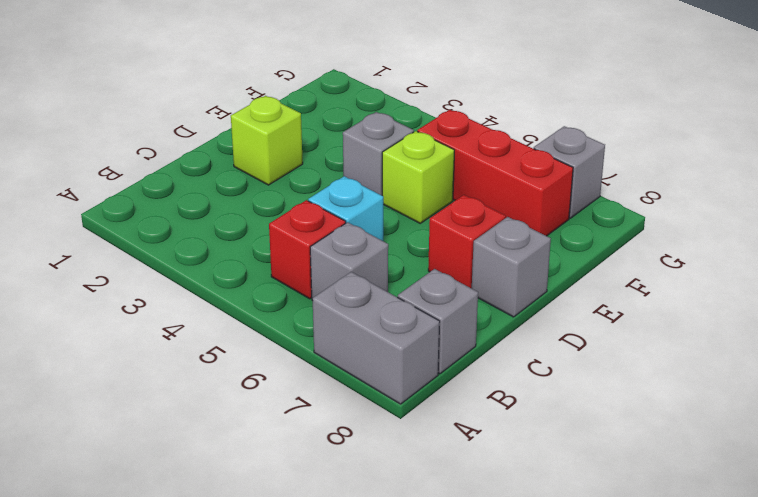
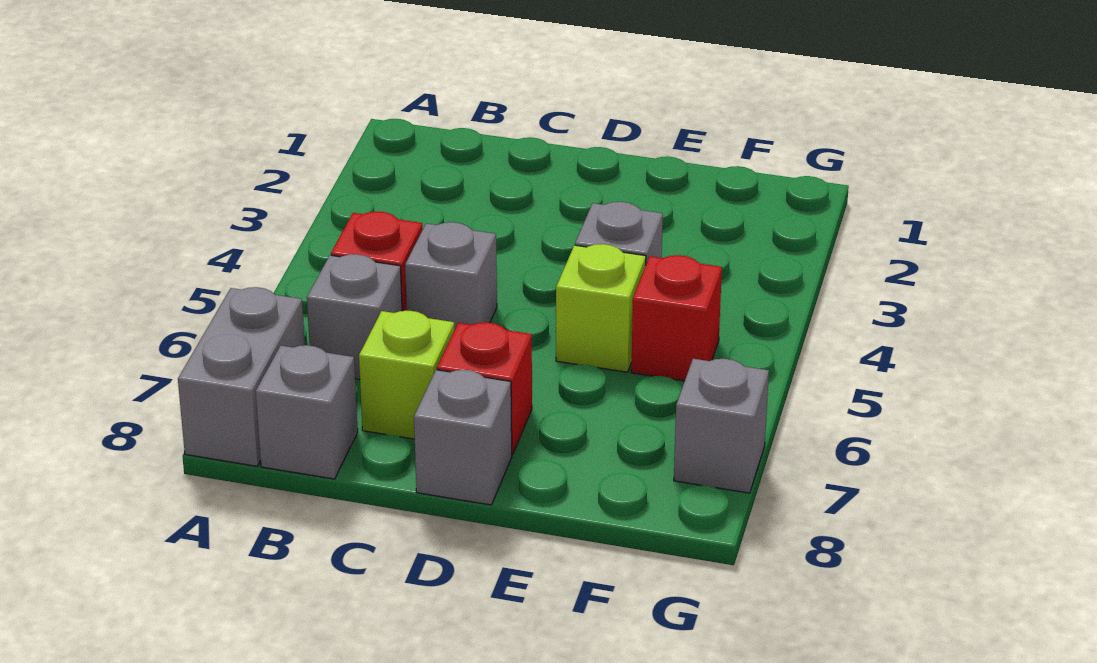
cyan brick C5 level 1 -> grey brick C5 level 1
lime brick D2 level 1 -> lime brick C7 level 1
red brick F5:F7 level 1 -> red brick F5 level 1

